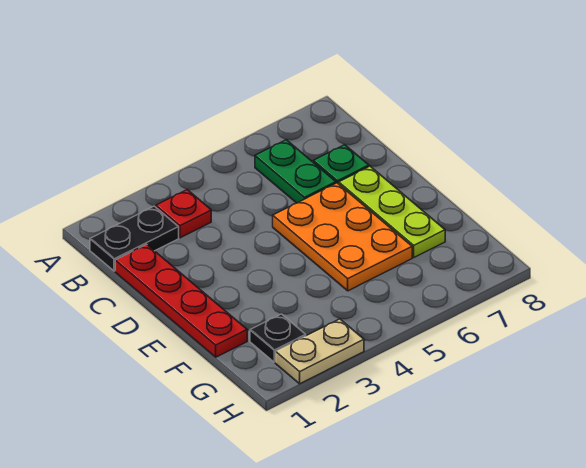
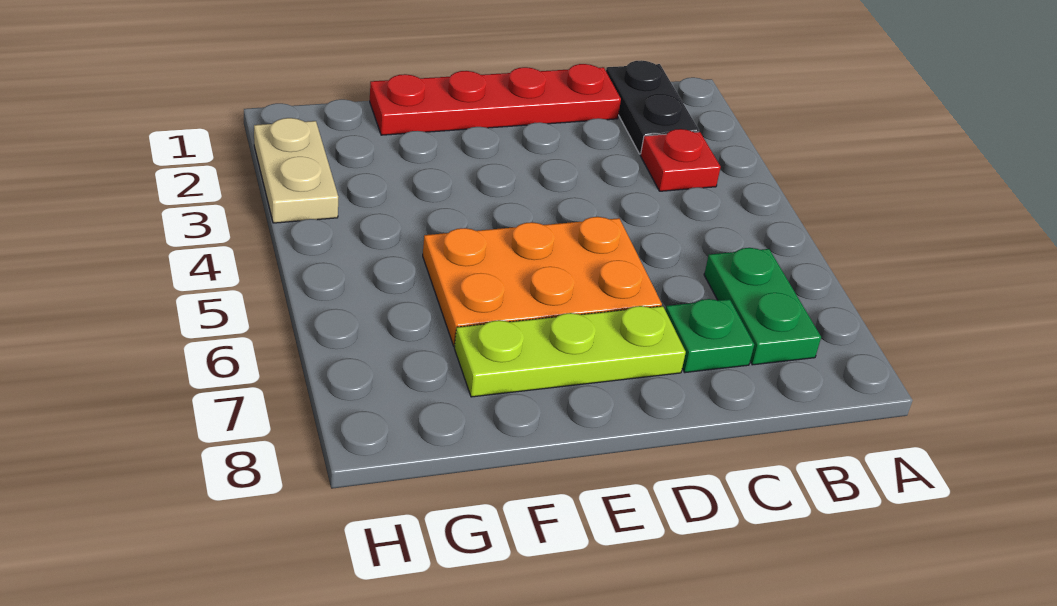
green plate B6:C6 level 1 -> green plate B6:B7 level 1
black plate G2 level 1 -> none

